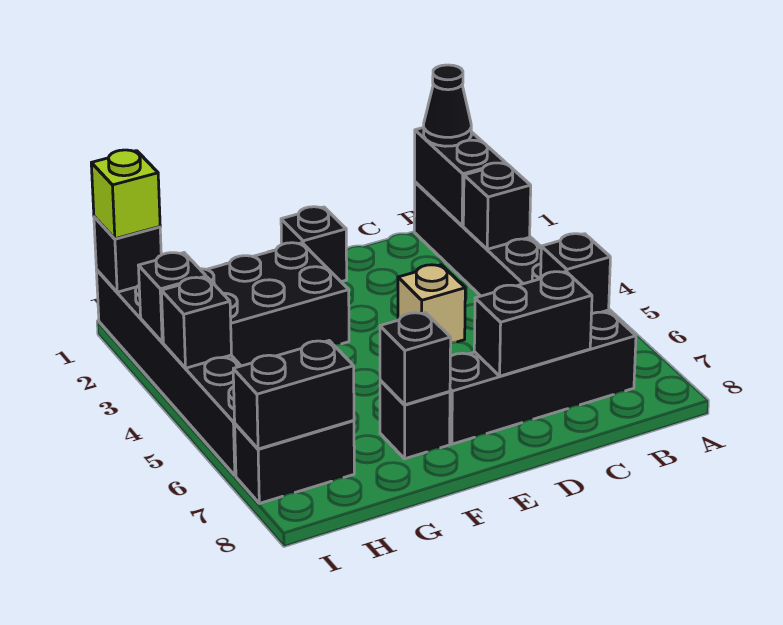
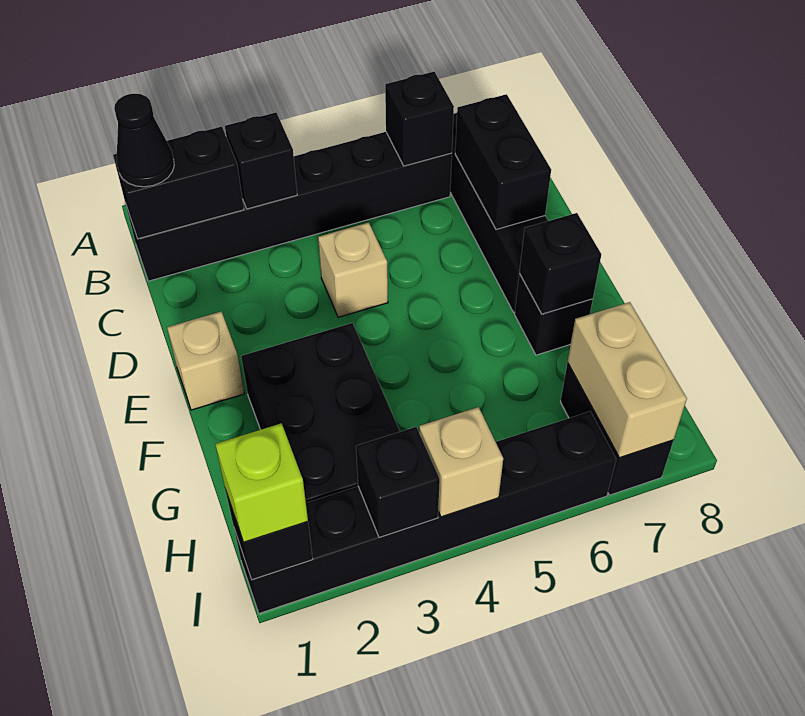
black brick E1 level 1 -> tan brick E1 level 1
black brick H7:I7 level 2 -> tan brick H7:I7 level 2
black brick I4 level 2 -> tan brick I4 level 2

